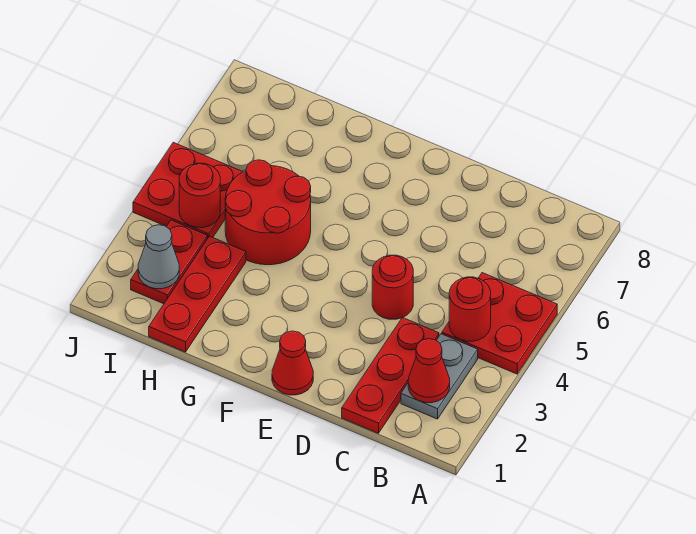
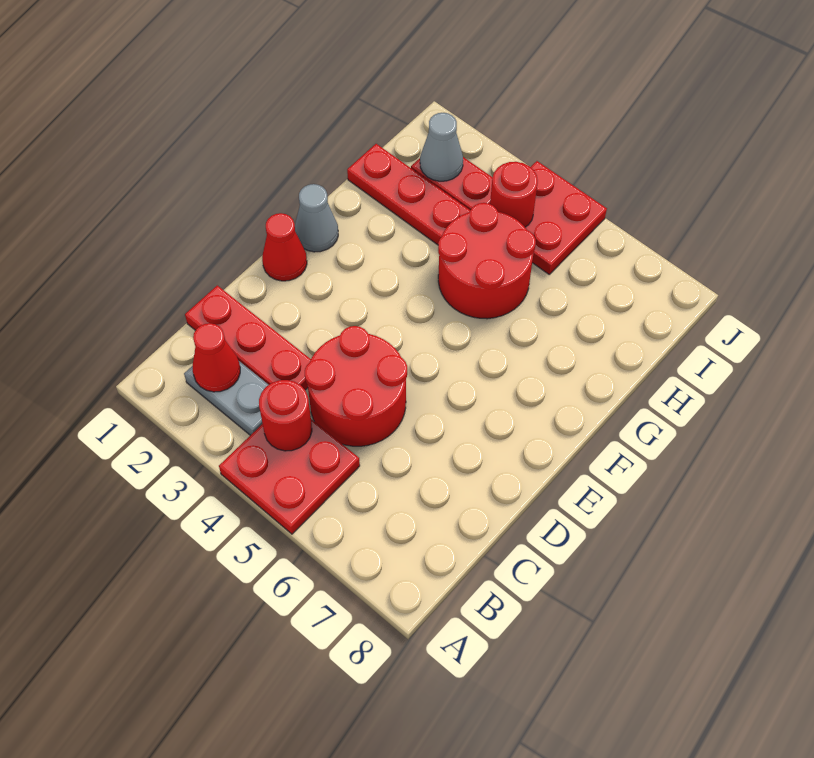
red round brick D4 level 1 -> red round brick C4:D5 level 1
none -> grey cone F1 level 1

